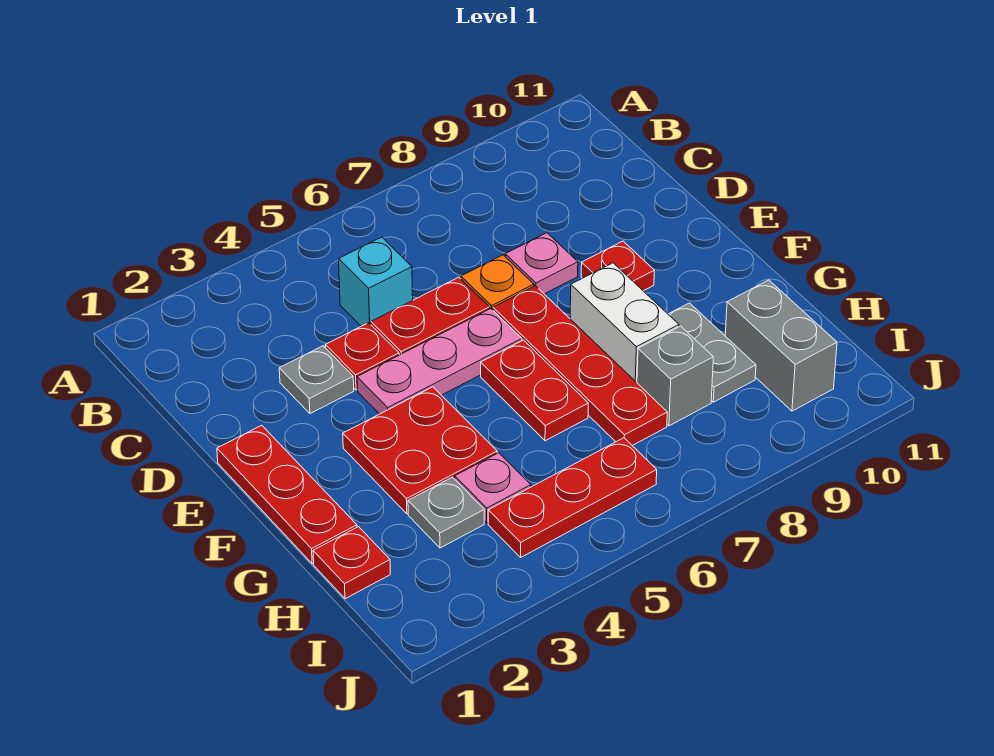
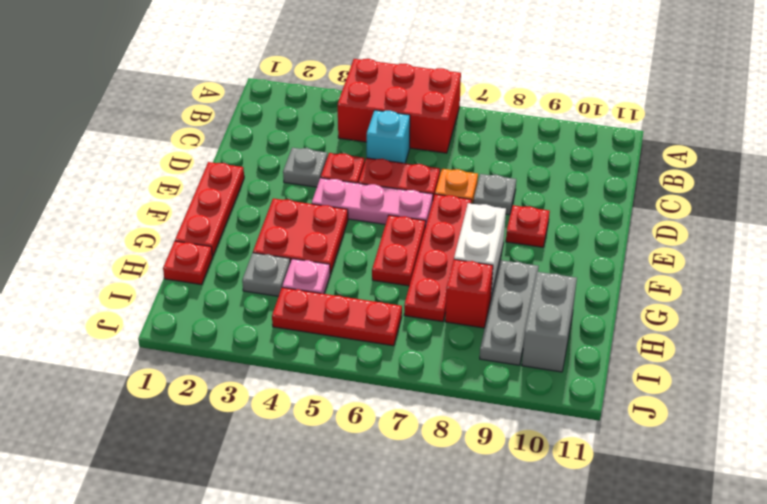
none -> red brick A4:B6 level 1
pink plate D8 level 1 -> grey plate D8 level 1
grey plate G9:H9 level 1 -> grey plate G9:I9 level 1
grey brick H8 level 1 -> red brick H8 level 1

